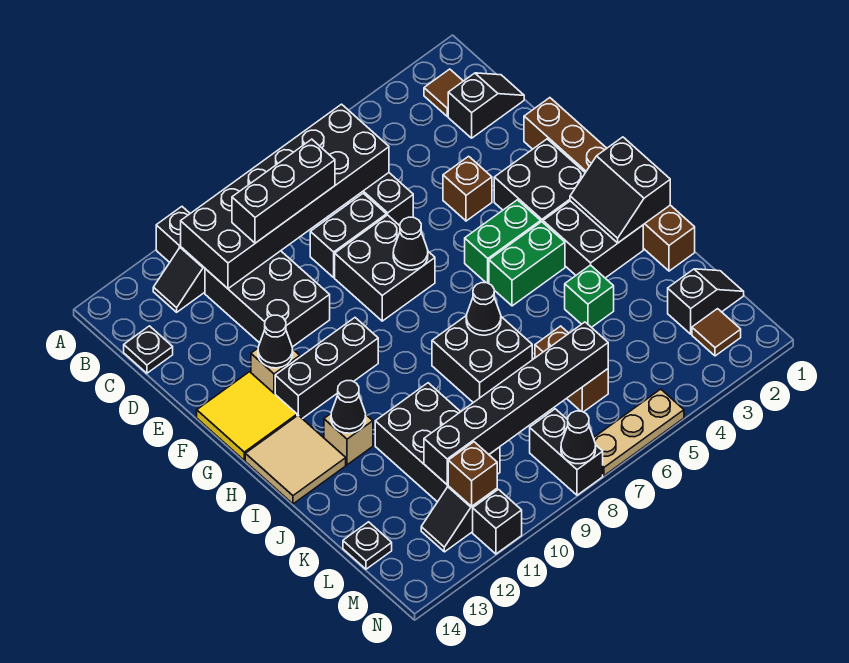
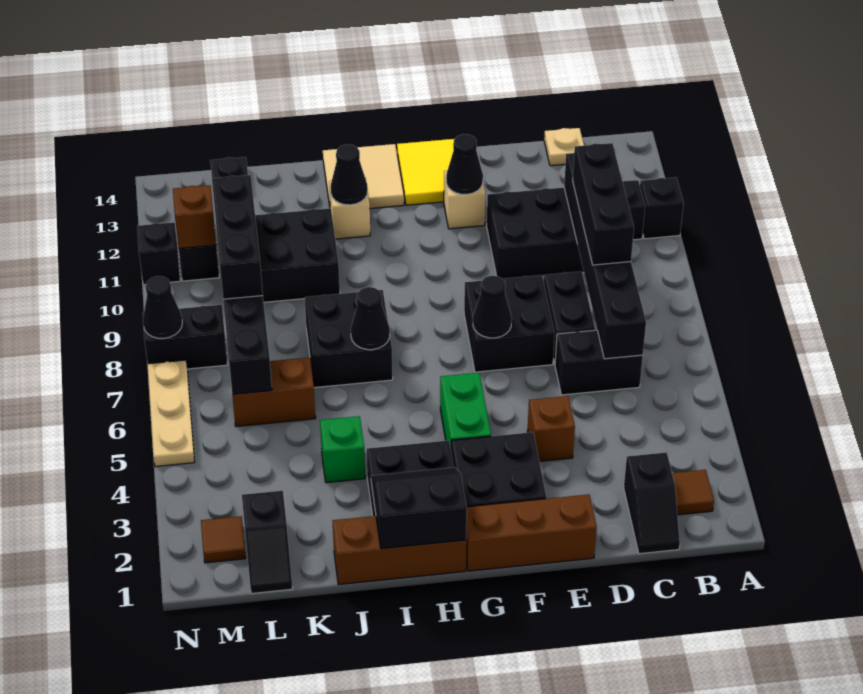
black brick B6:C11 level 2 -> black brick C6:C11 level 2
black plate C14 level 1 -> tan plate C14 level 1
black brick G10:G12 level 1 -> black brick L8:L10 level 3
green brick H4:H5 level 1 -> none

